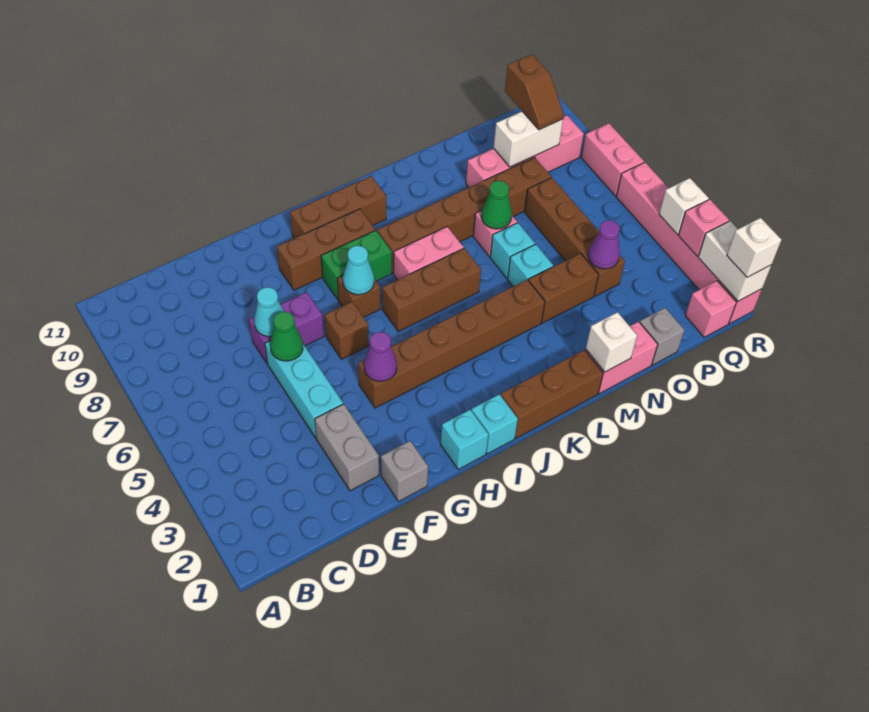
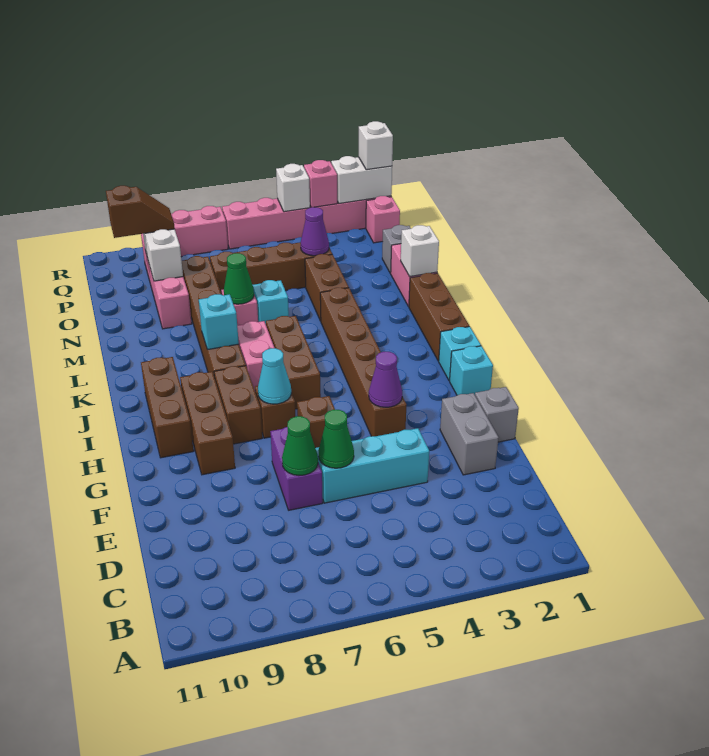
grey brick E2:E3 level 1 -> grey brick E2:F2 level 1
cyan cone E7 level 2 -> green cone E7 level 2
green brick H8:I8 level 1 -> brown brick H8:I8 level 1
cyan brick M5 level 1 -> cyan brick K8 level 2

